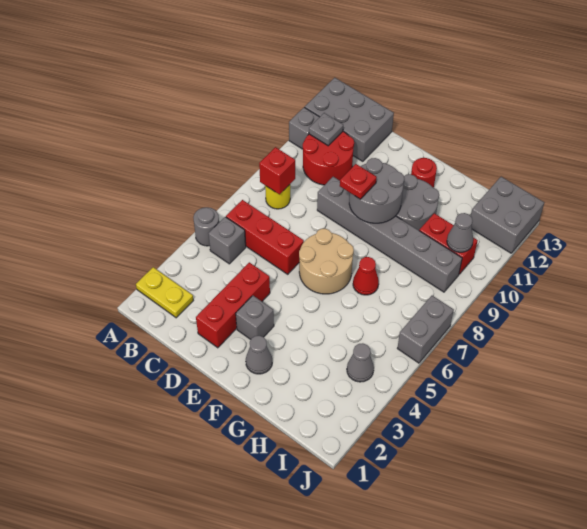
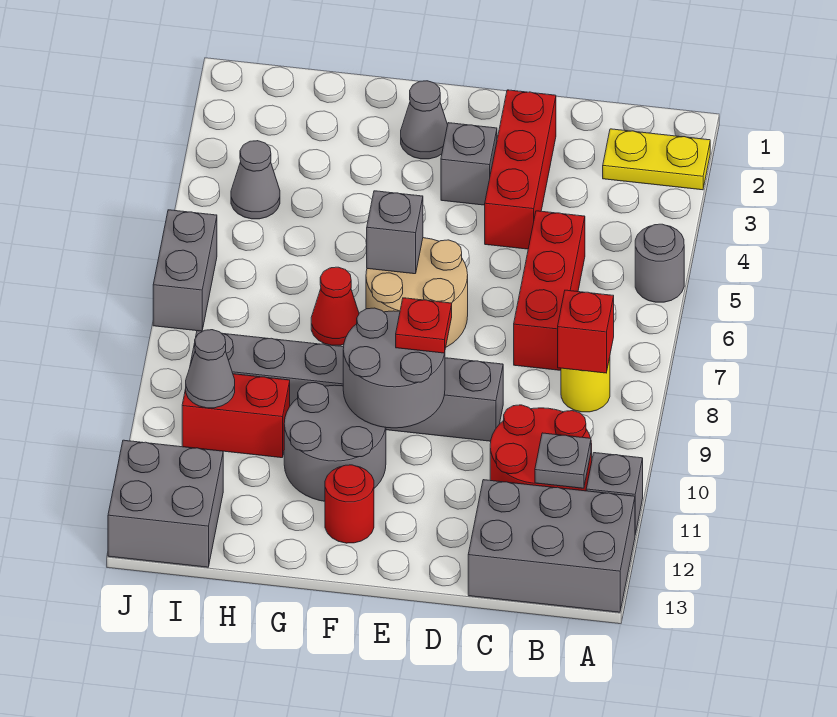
grey brick B5 level 1 -> grey brick F6 level 2
red brick B6:D6 level 1 -> red brick C5:C7 level 1

